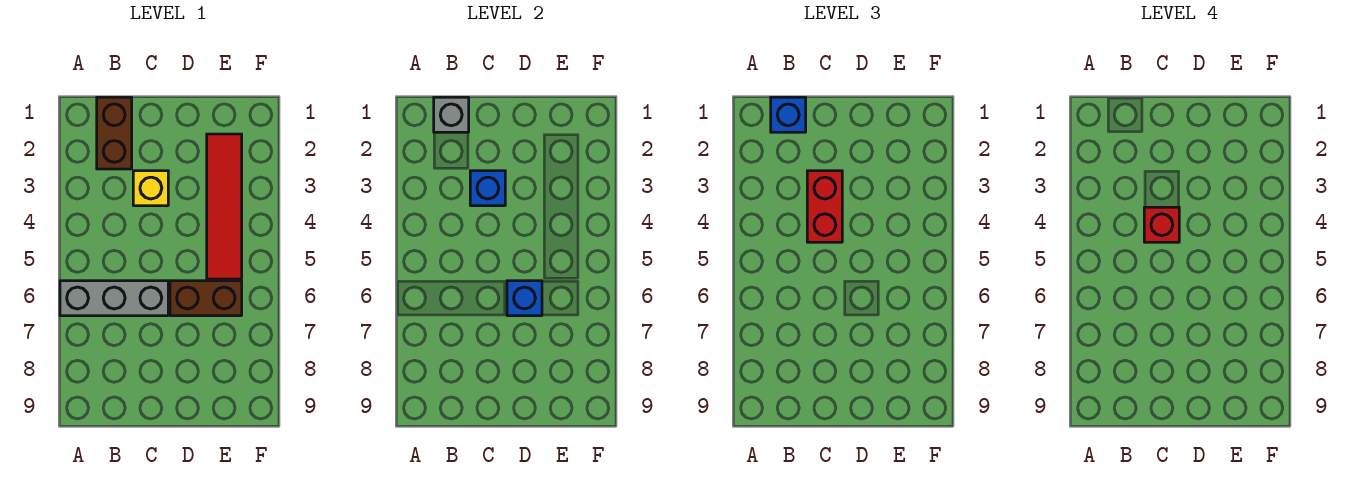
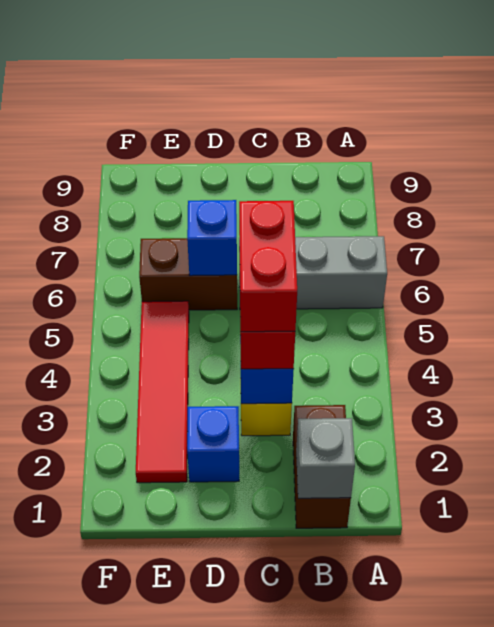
blue brick B1 level 3 -> blue brick D2 level 1
red brick C4 level 4 -> red brick C3:C4 level 4

